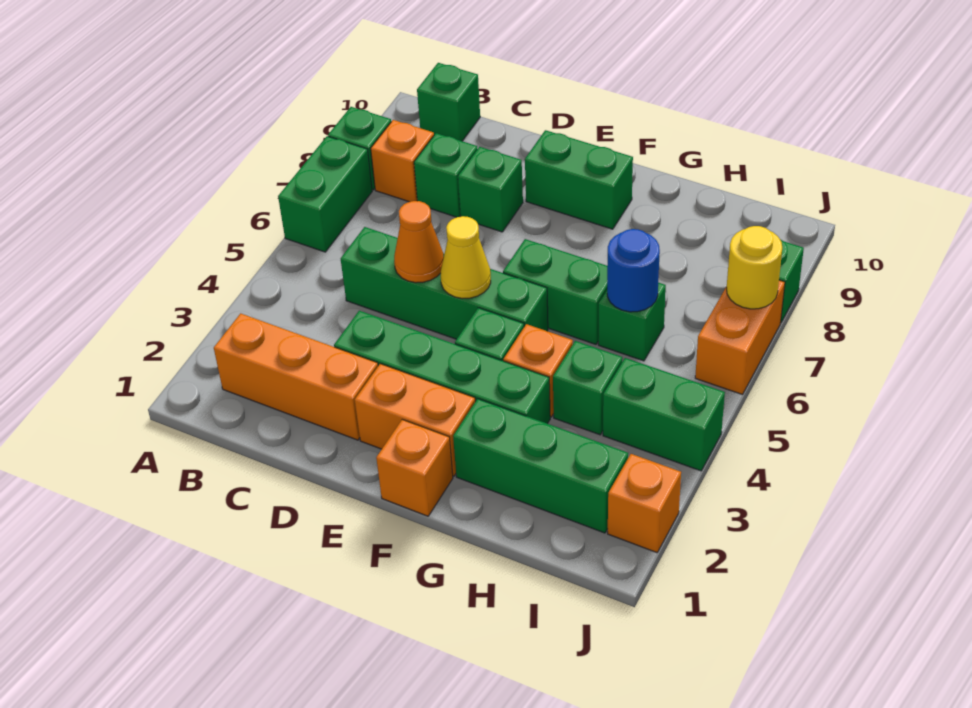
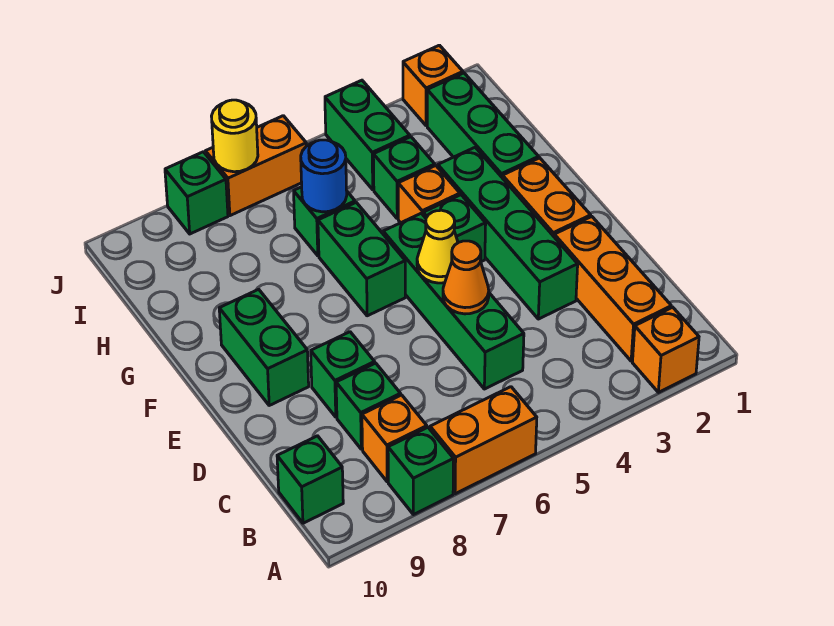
green brick A6:A7 level 1 -> orange brick A6:A7 level 1
orange brick F1 level 1 -> orange brick A2 level 1

